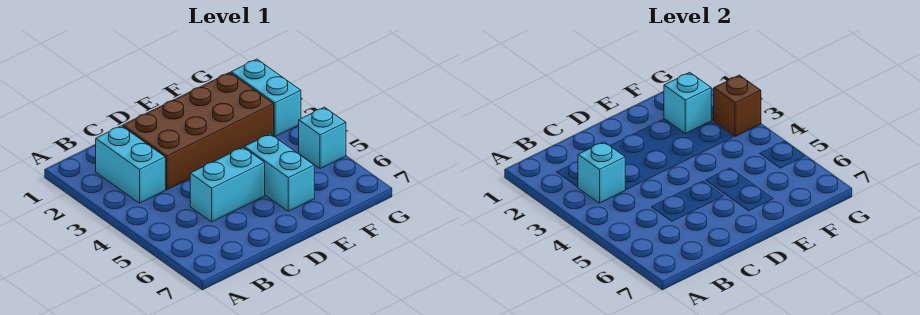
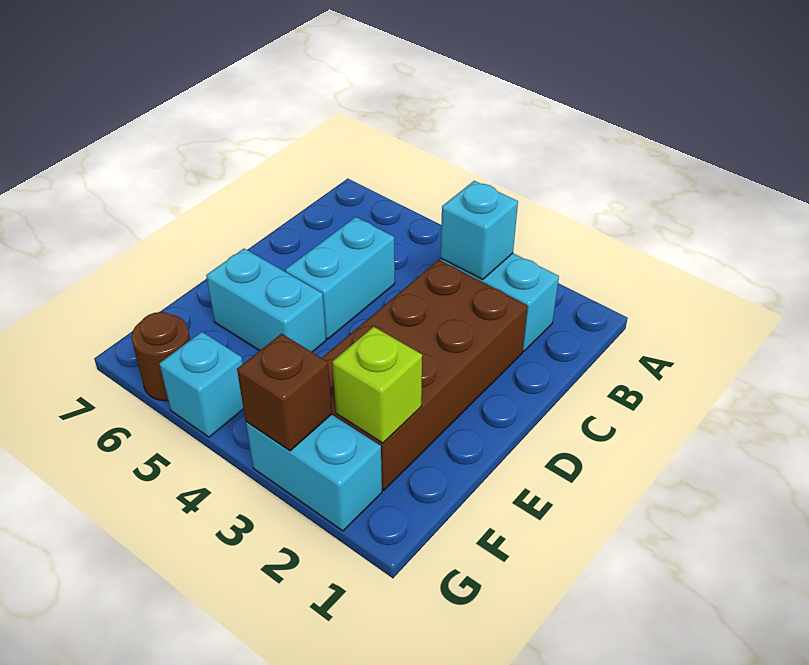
cyan brick F2 level 2 -> lime brick F2 level 2
none -> brown round brick G6 level 1

